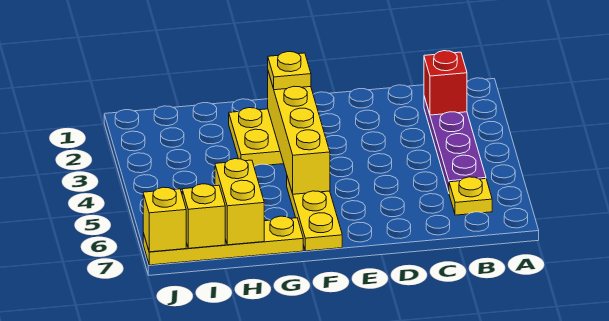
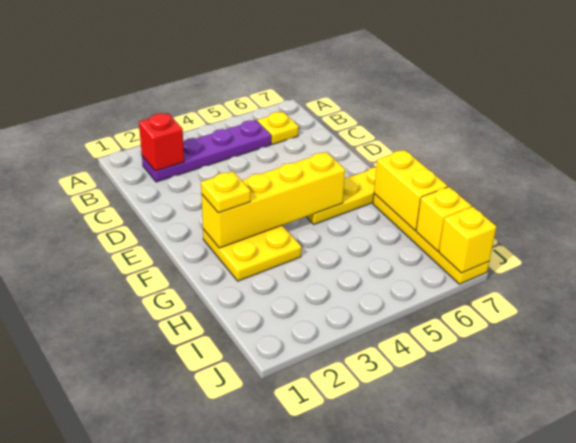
yellow brick H6:H7 level 2 -> yellow brick G7:H7 level 2

